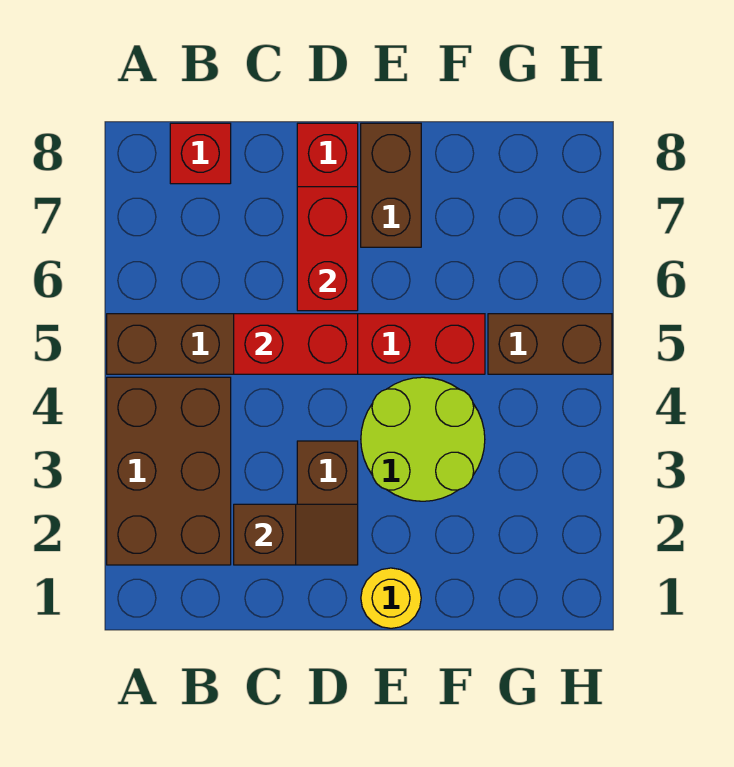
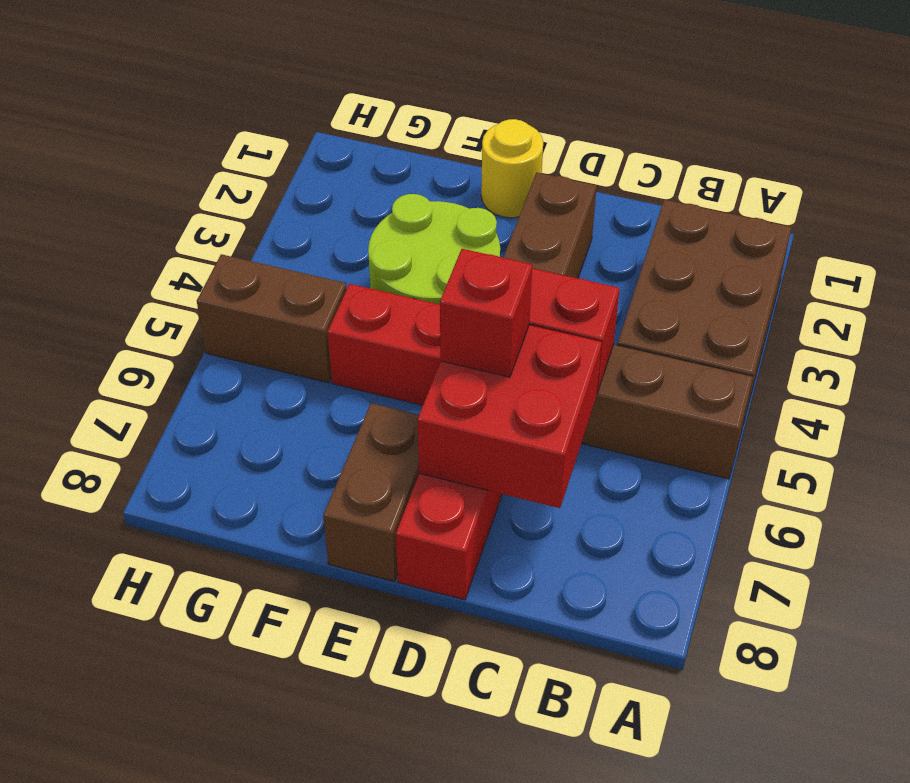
red brick B8 level 1 -> red brick D6 level 3
brown slope C2:D2 level 2 top C -> none
red brick D6:D7 level 2 -> red brick C6:D7 level 2

